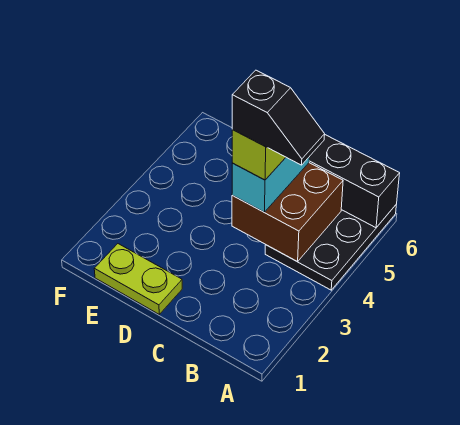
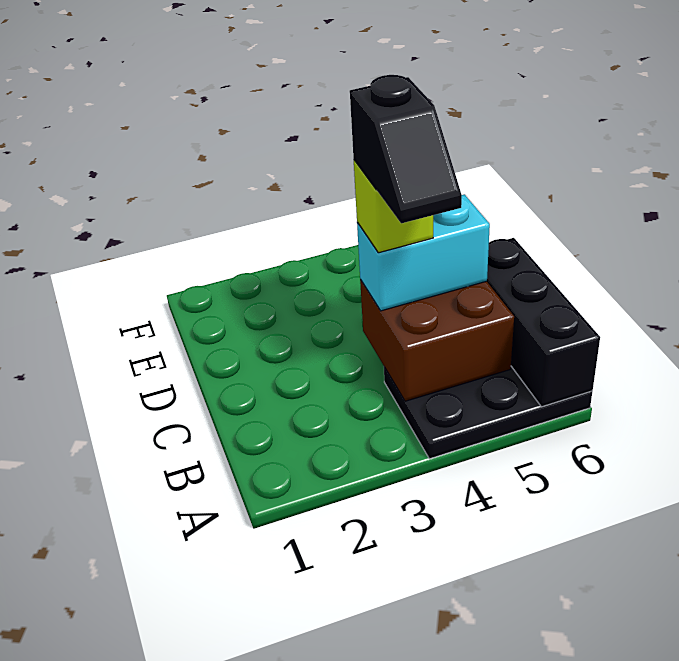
lime plate D1:E1 level 1 -> none

